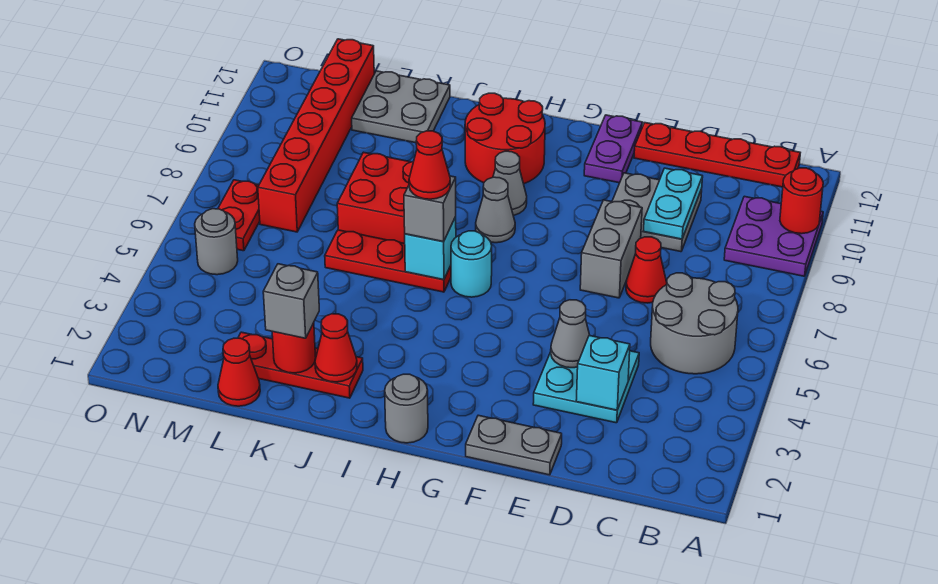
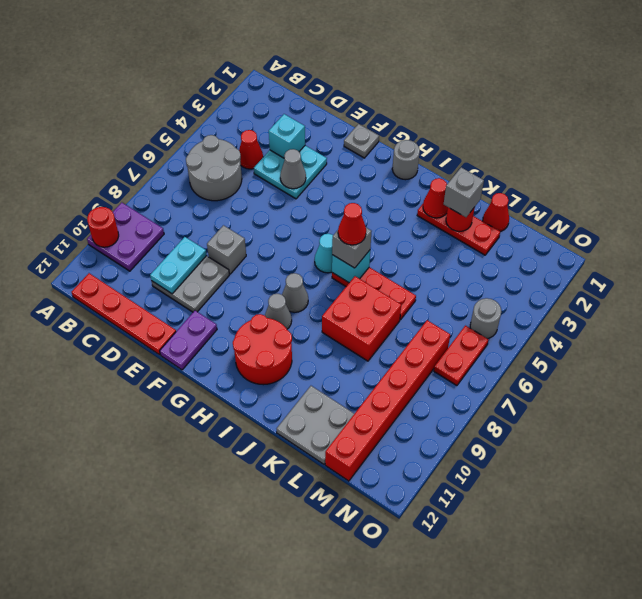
red cone D7 level 1 -> red cone C4 level 1
grey plate E1:F1 level 1 -> grey plate F1 level 1
grey brick E7:E8 level 1 -> grey brick E8 level 1
cyan round brick H6 level 1 -> cyan cone H6 level 1

